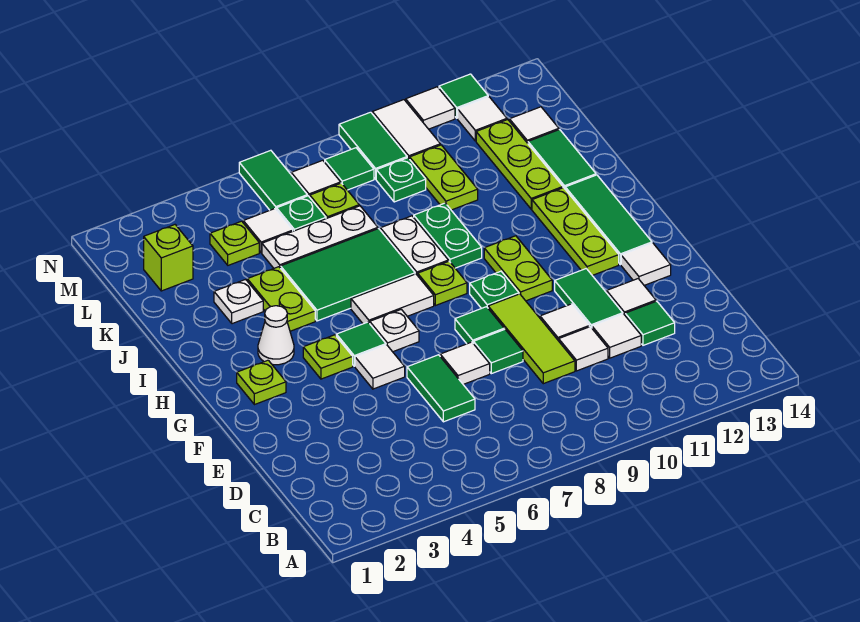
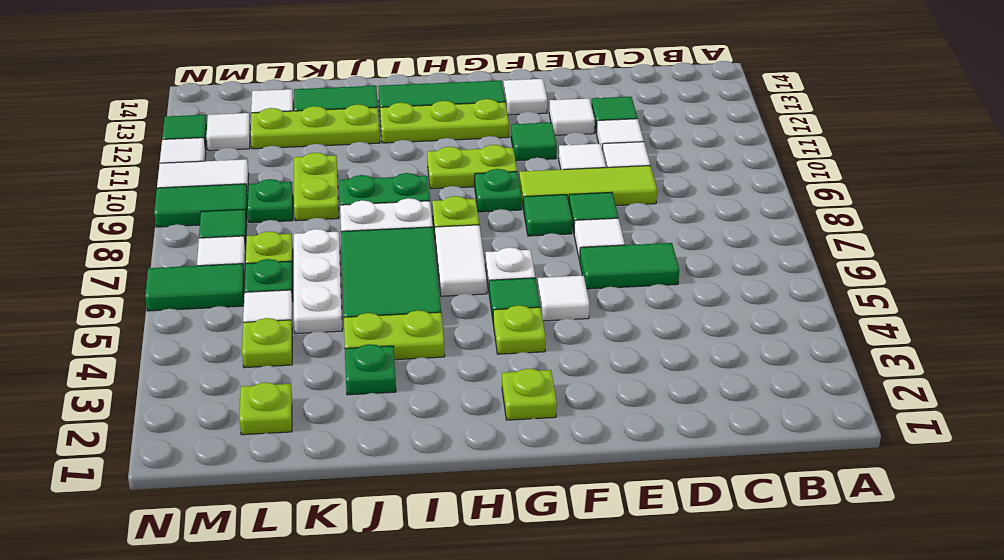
green tile E11:F11 level 1 -> green tile F11 level 1
white cone H3 level 1 -> none
white plate J3 level 1 -> green plate J3 level 1
lime plate K10:L10 level 1 -> lime plate K9:K10 level 1
lime brick L2 level 1 -> lime plate L2 level 1

